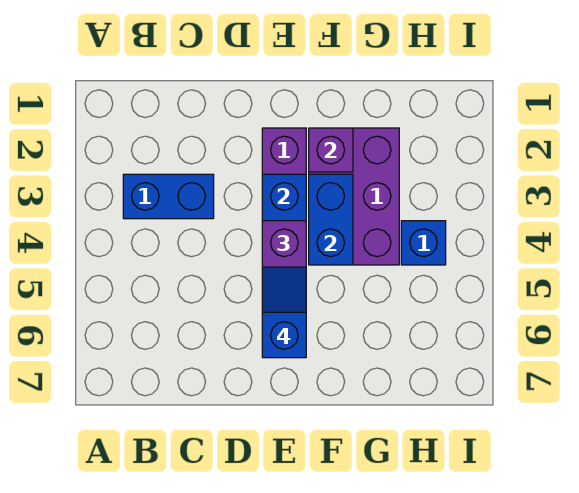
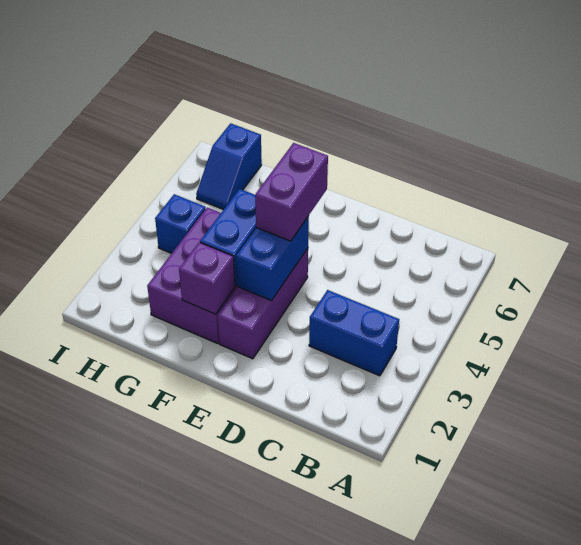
blue slope E5:E6 level 4 top 6 -> blue slope H6:H7 level 1 top 7

